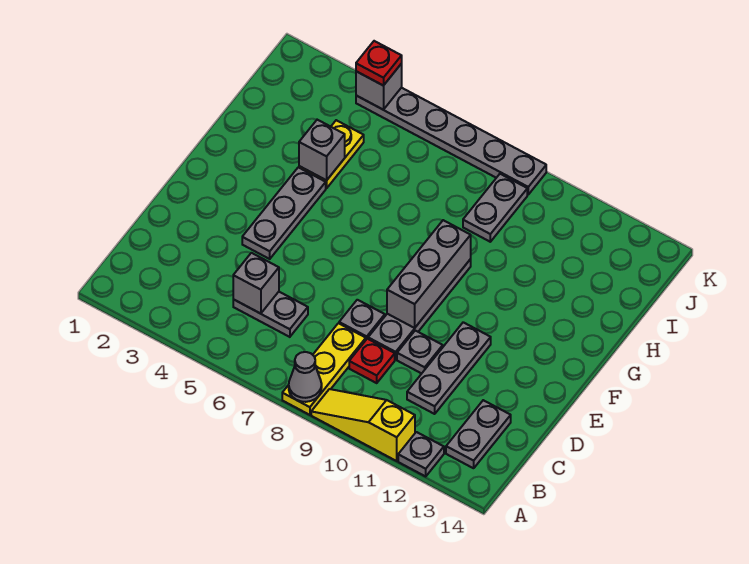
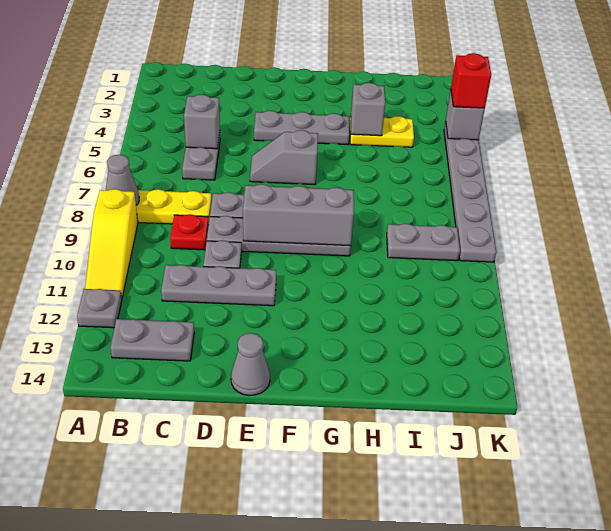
yellow slope A9:A11 level 1 top 11 -> yellow slope A9:A11 level 1 top 9
none -> grey slope E6:F6 level 1 top F
none -> grey cone E14 level 1
red plate K4 level 3 -> red brick K4 level 3

